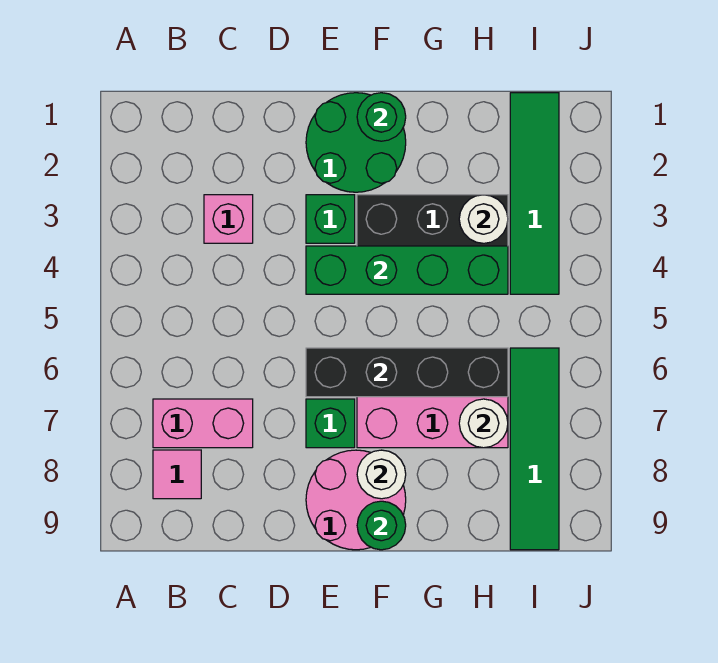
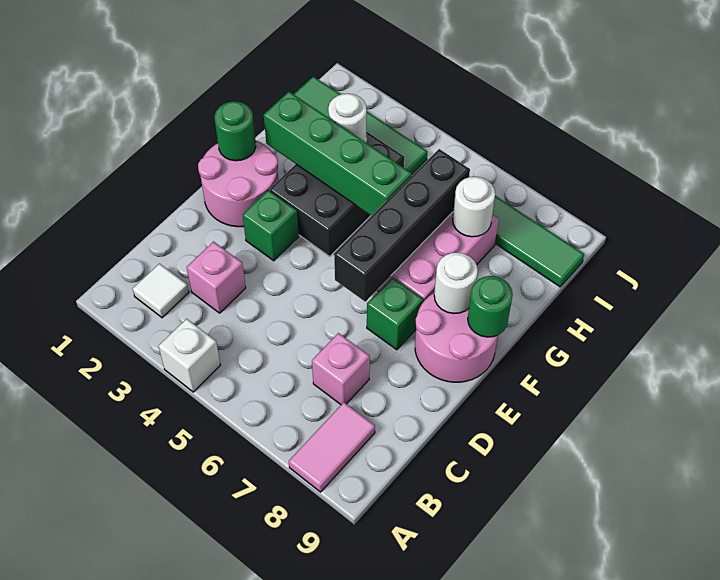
none -> white brick A4 level 1
none -> white tile B2 level 1
pink brick B7:C7 level 1 -> pink brick C7 level 1
pink tile B8 level 1 -> pink tile A8:B8 level 1
green round brick E1:F2 level 1 -> pink round brick E1:F2 level 1
green brick E4:H4 level 2 -> green brick G2:G5 level 2

